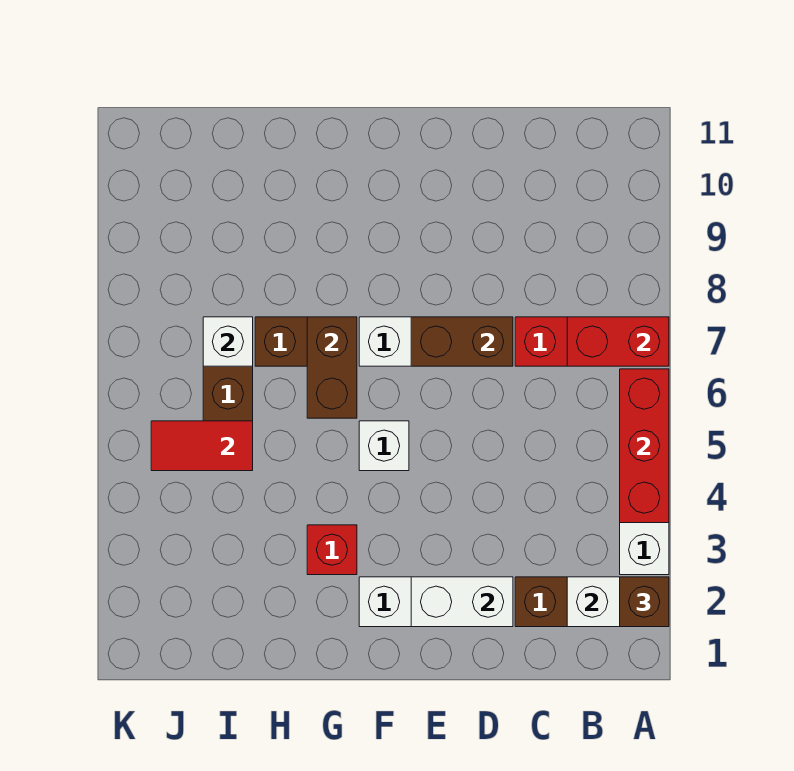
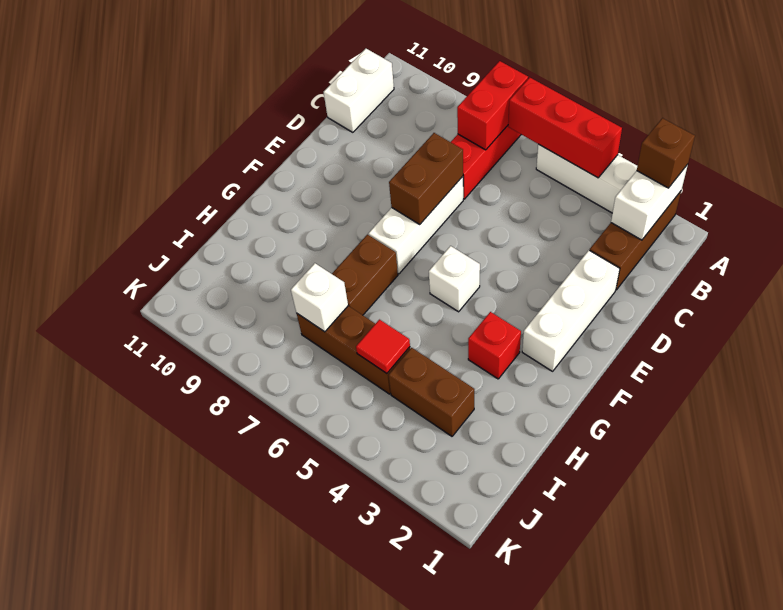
white brick D2:E2 level 2 -> white brick B11:C11 level 1
brown brick G6:G7 level 2 -> brown brick I3:I4 level 1
red tile I5:J5 level 2 -> red tile I5 level 2

